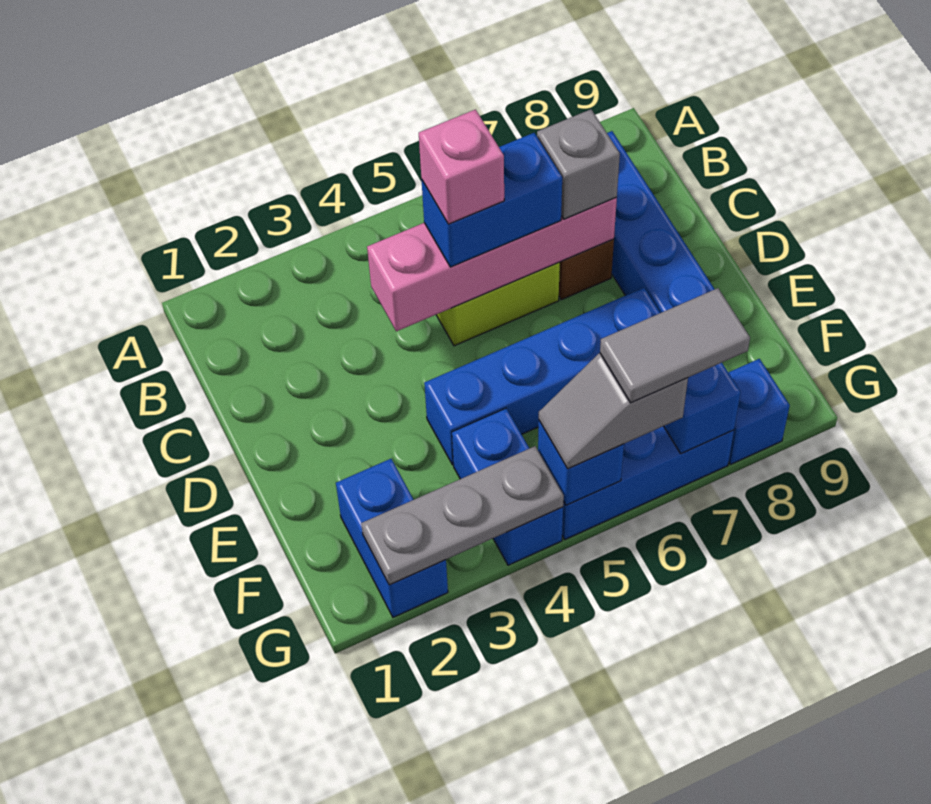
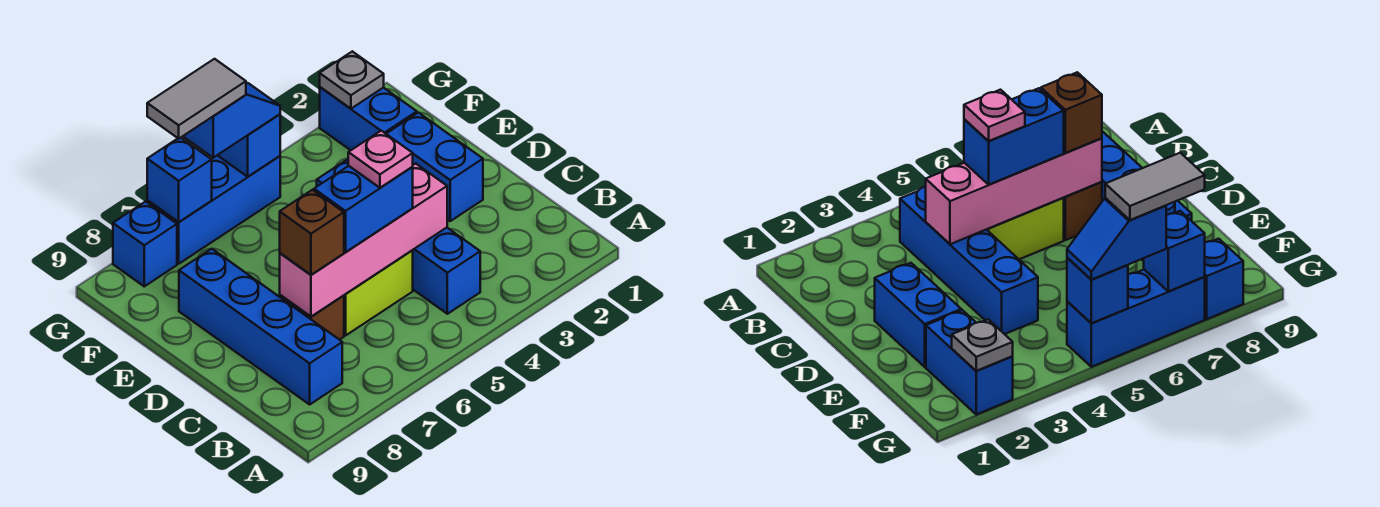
pink brick C5 level 4 -> pink plate C5 level 4
grey brick C7 level 3 -> brown brick C7 level 3
blue brick E4:E7 level 1 -> blue brick B4:E4 level 1
blue brick F4:G4 level 1 -> blue brick D2:E2 level 1
grey plate G2:G4 level 2 -> grey plate G2 level 2
grey slope G5:G6 level 3 top 6 -> blue slope G5:G6 level 3 top 6

